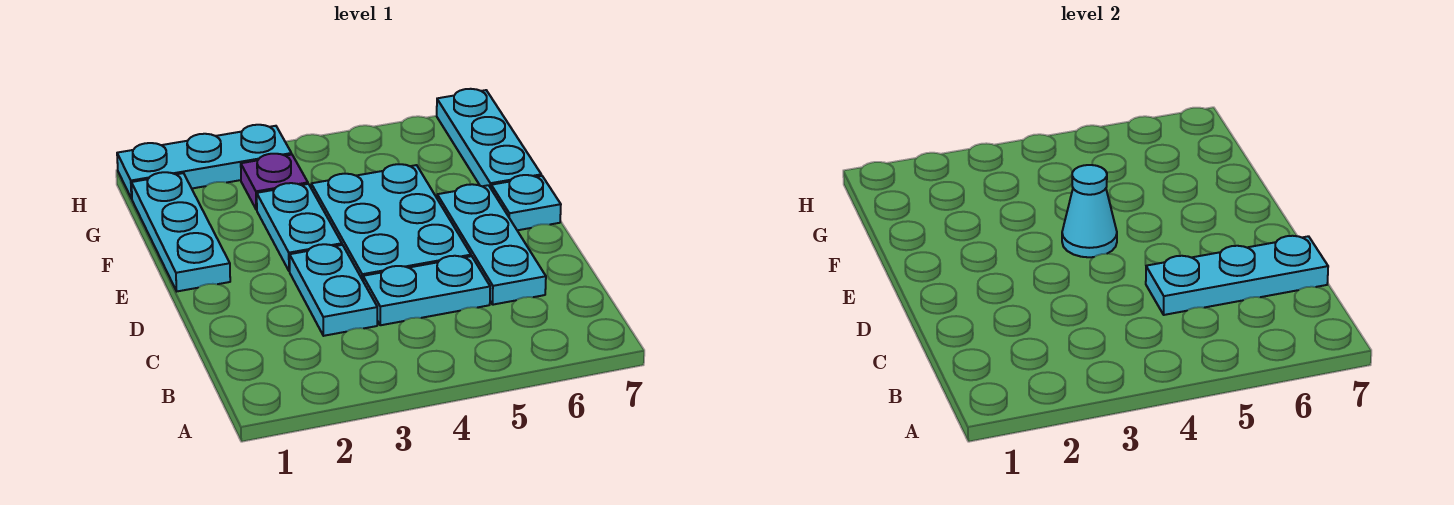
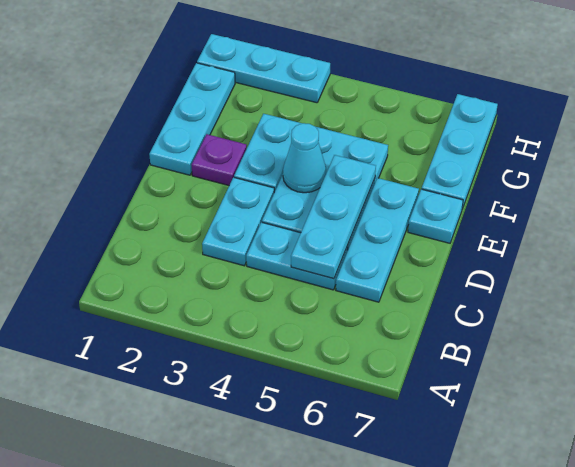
cyan plate C5:C7 level 2 -> cyan plate C5:E5 level 2
purple plate G3 level 1 -> purple plate E2 level 1

